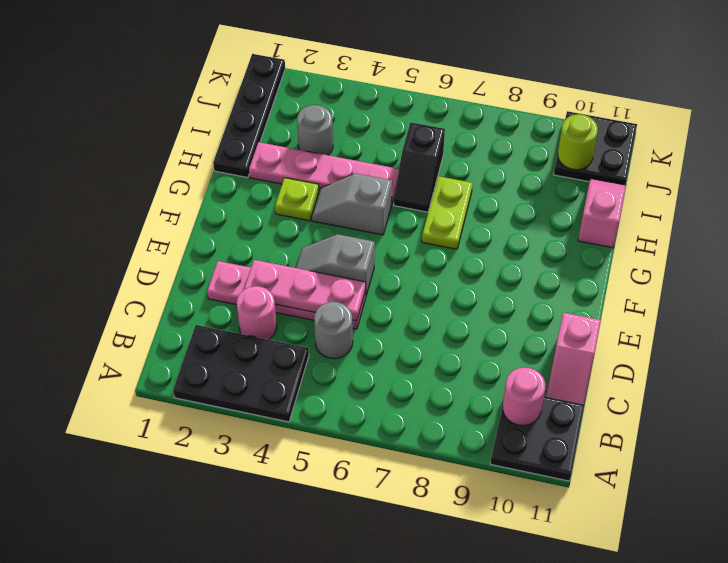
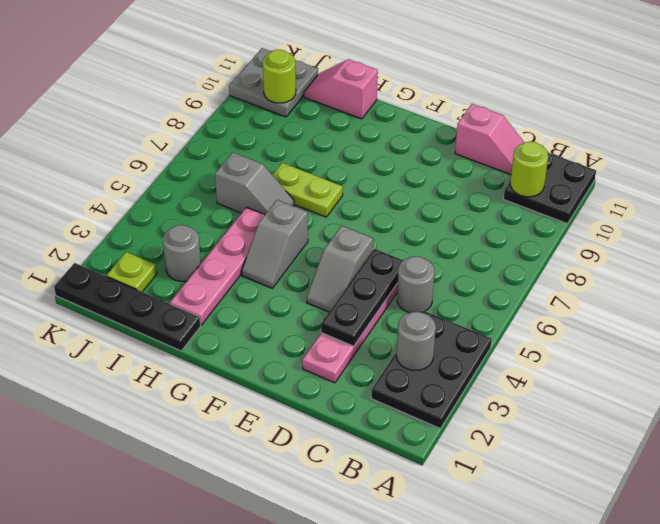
none -> grey round brick B3 level 2
pink round brick B10 level 2 -> lime round brick B10 level 2
pink round brick C3 level 1 -> none
pink plate D3:D5 level 2 -> black plate D3:D5 level 2
lime plate G3 level 1 -> lime plate J2 level 1
black slope H6:I6 level 1 top I -> grey slope H6:I6 level 1 top I
black plate J10:K11 level 1 -> grey plate J10:K11 level 1

